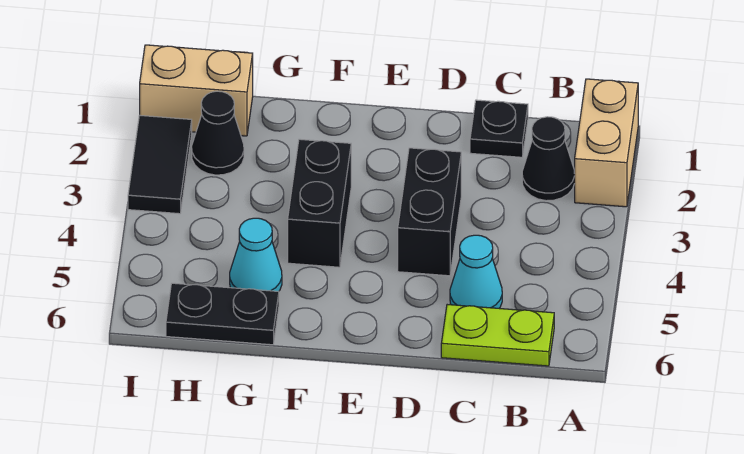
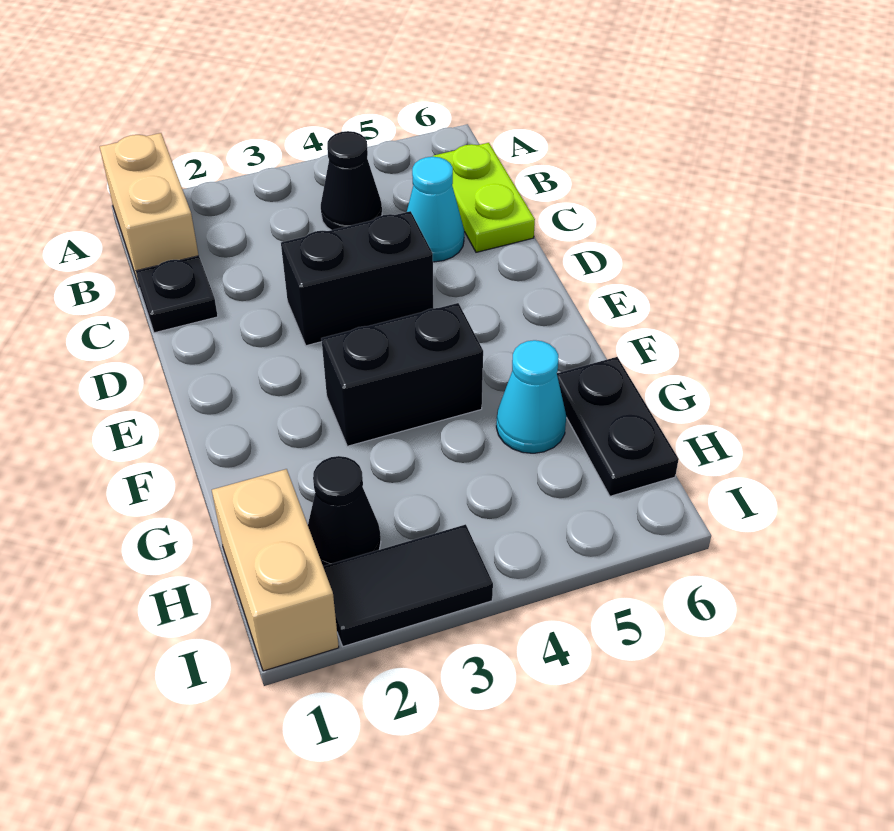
tan brick A1:A2 level 1 -> tan brick A1:B1 level 1
black cone B2 level 1 -> black cone B4 level 1

